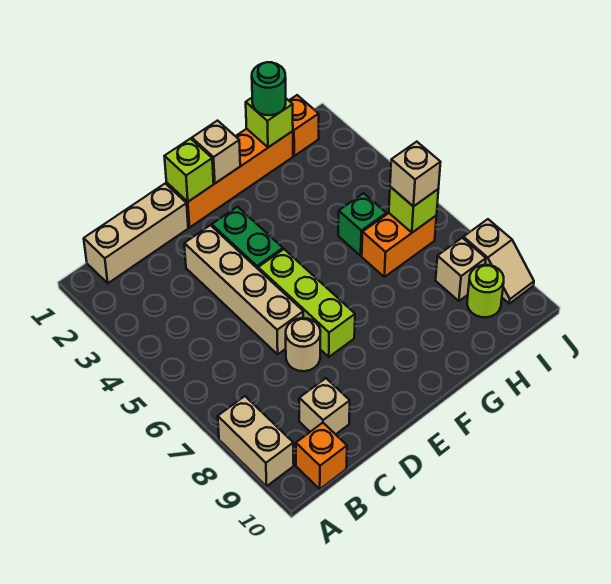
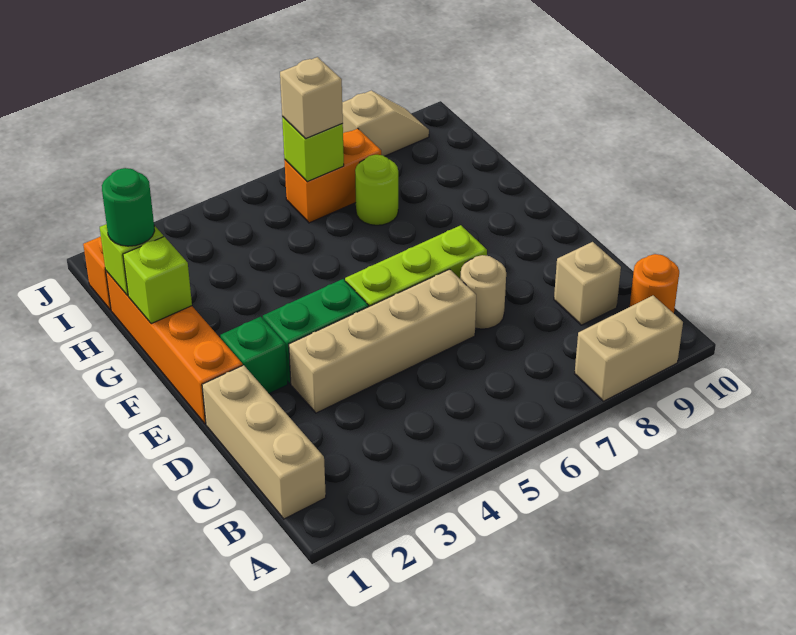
orange brick B10 level 1 -> orange round brick B10 level 1
lime brick E1 level 2 -> lime brick G1 level 2
tan brick F1 level 2 -> none
green brick H5 level 1 -> green brick E2 level 1
orange brick H6:I6 level 1 -> orange brick I6:I7 level 1
tan brick I8 level 1 -> none
lime round brick I9 level 1 -> lime round brick H7 level 1

